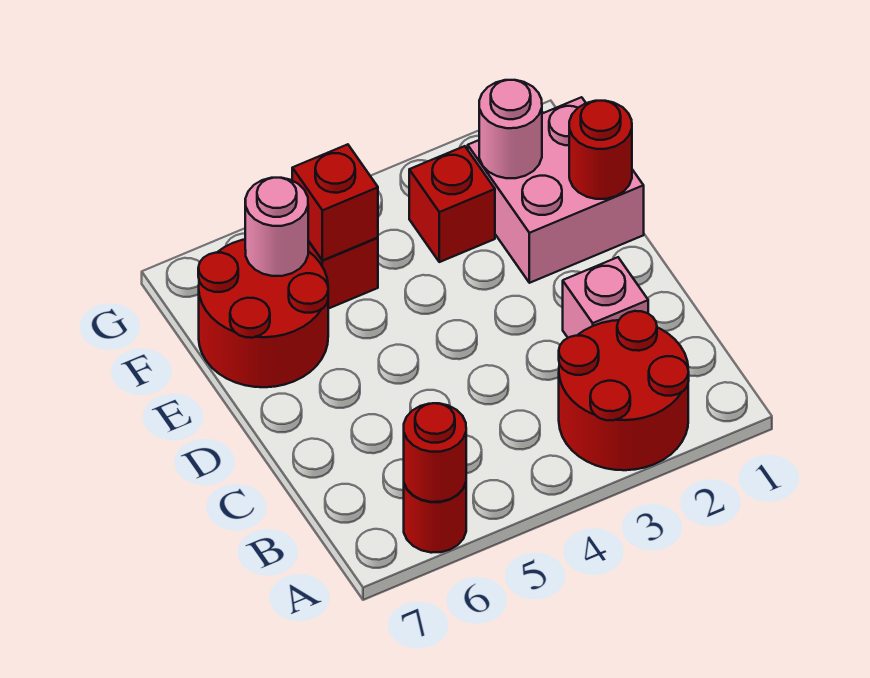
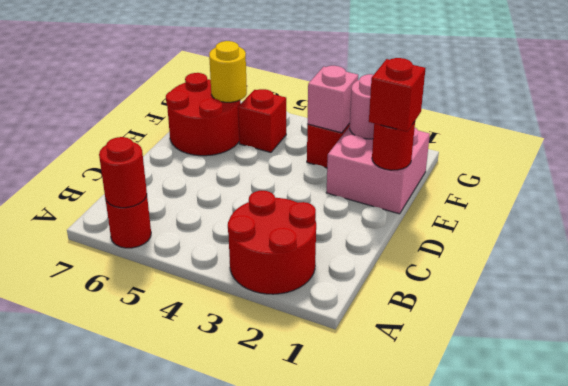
pink brick C2 level 1 -> pink brick F3 level 2
red brick F5 level 2 -> red brick E1 level 3
pink round brick F6 level 2 -> yellow round brick F6 level 2

